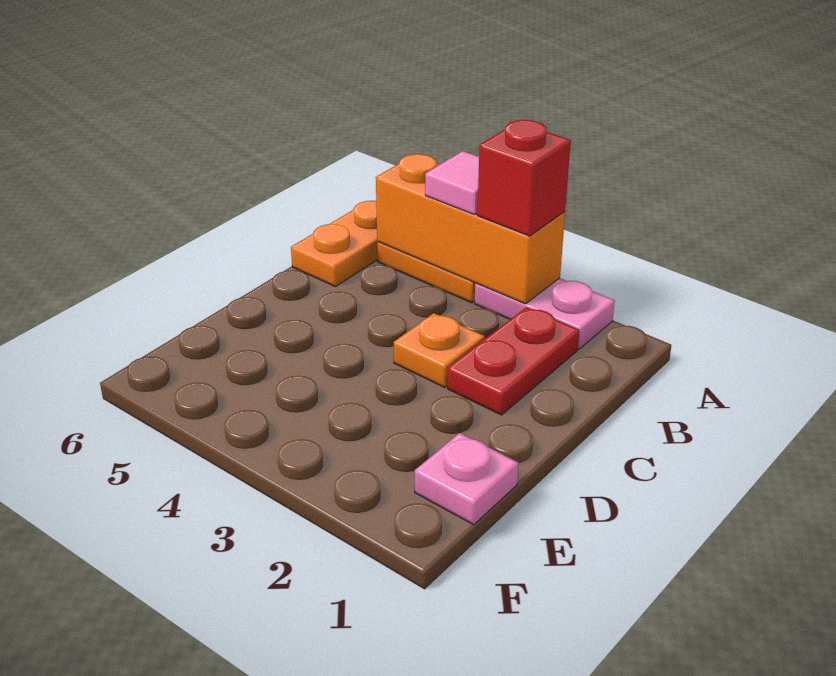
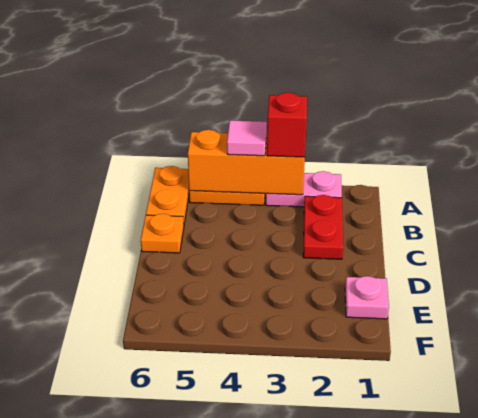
orange plate C3 level 1 -> orange plate C6 level 1

